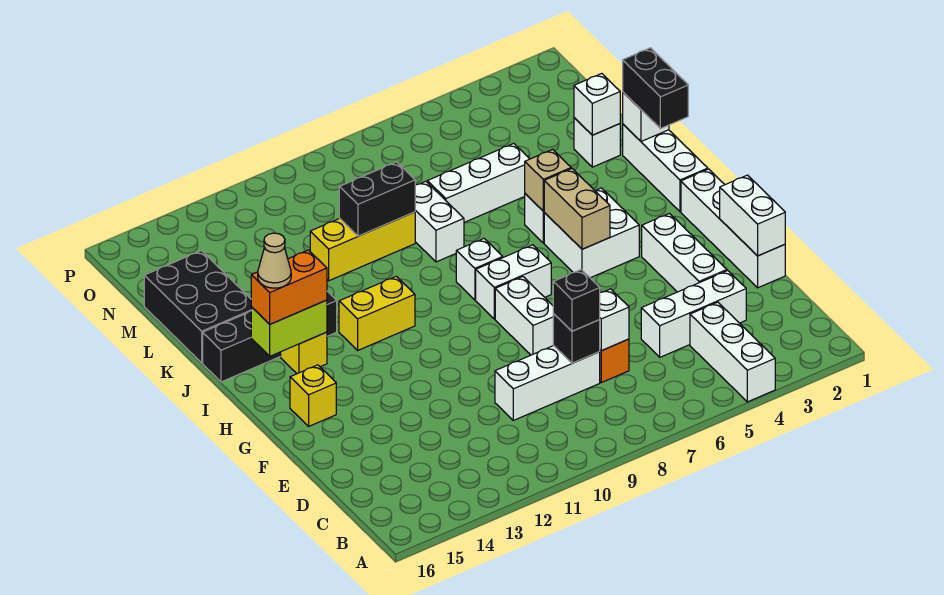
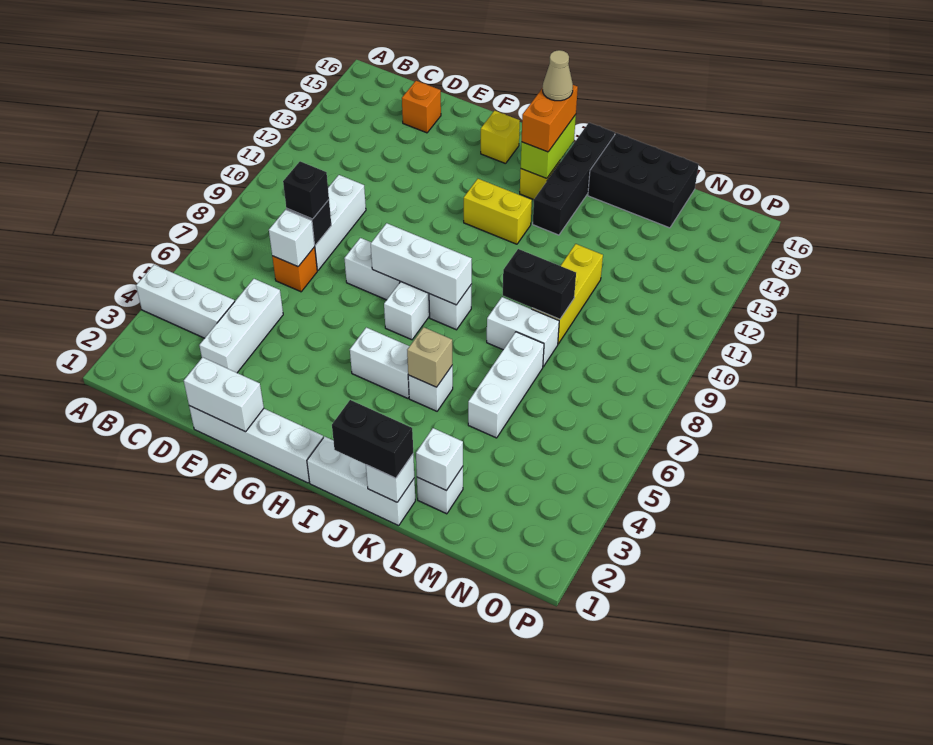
none -> orange brick D15 level 1
white brick E3:G3 level 1 -> white brick G8:I8 level 2
white brick H4:I5 level 1 -> white brick H5:I5 level 1
tan brick H5:I5 level 2 -> none
yellow brick I11:I12 level 1 -> yellow brick H12:I12 level 1
black brick L9:L10 level 2 -> black brick K9:L9 level 2

